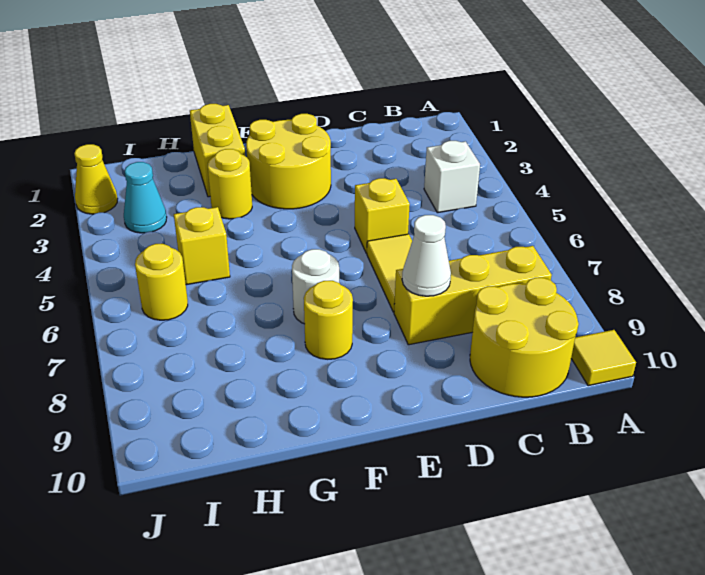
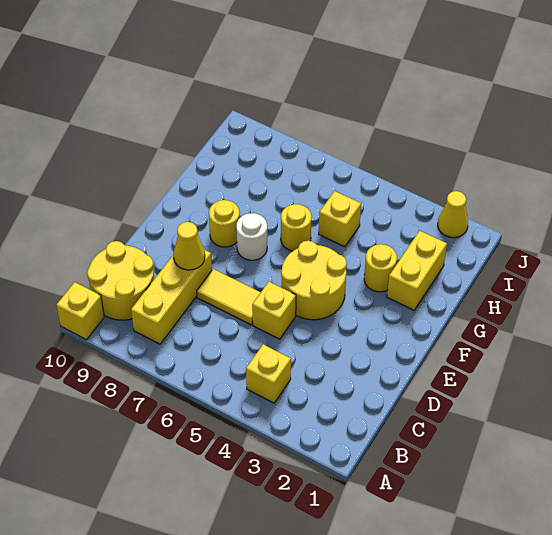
yellow tile A10 level 1 -> yellow brick A10 level 1
white brick B4 level 1 -> yellow brick B4 level 1
white cone D8 level 2 -> yellow cone D8 level 2
yellow round brick E2:F3 level 1 -> yellow round brick E4:F5 level 1
yellow brick G1:G2 level 1 -> yellow brick G2:H2 level 1
cyan cone I3 level 1 -> none
yellow round brick I6 level 1 -> yellow round brick G6 level 1

